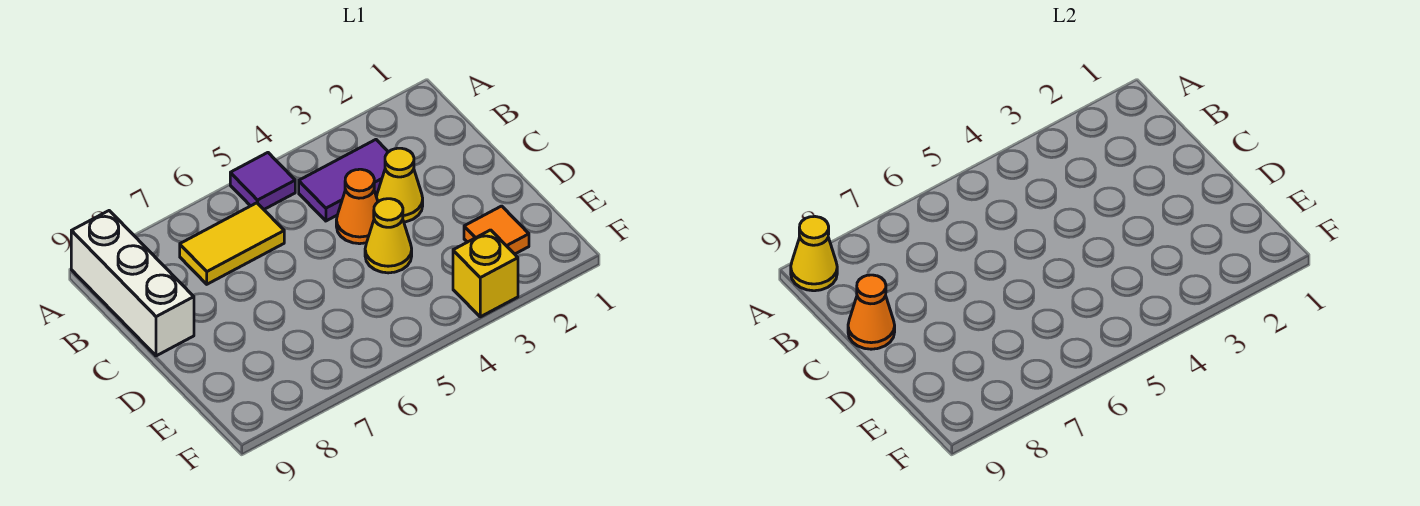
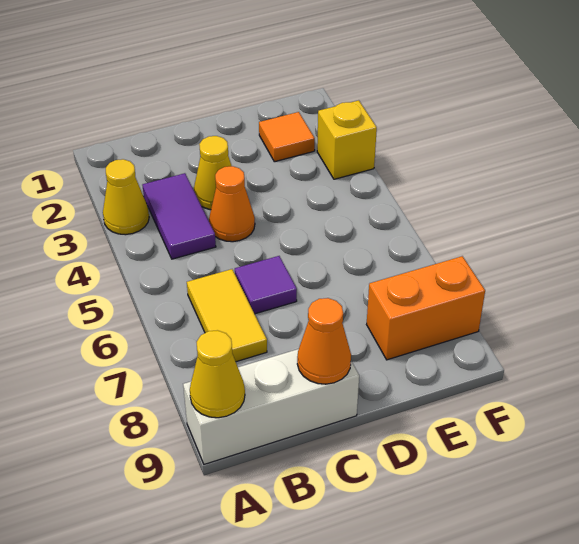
purple tile A5 level 1 -> purple tile C6 level 1
yellow cone D4 level 1 -> yellow cone A3 level 1
none -> orange brick E8:F8 level 1

